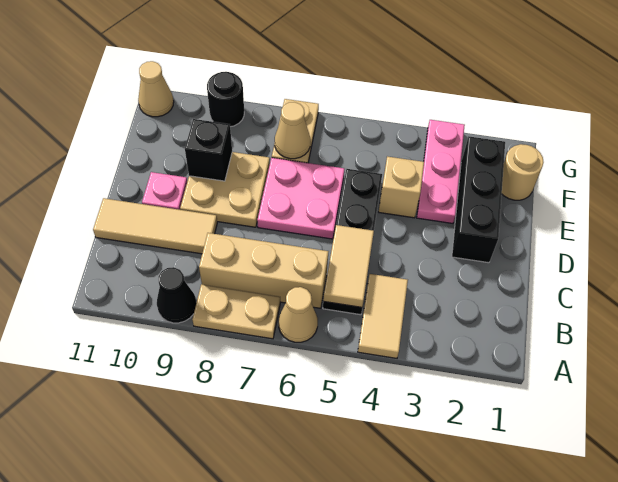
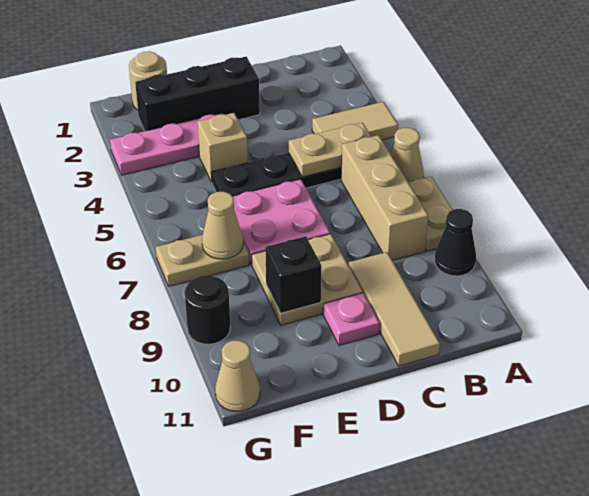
tan tile B5:C5 level 2 -> tan plate B5:C5 level 2

